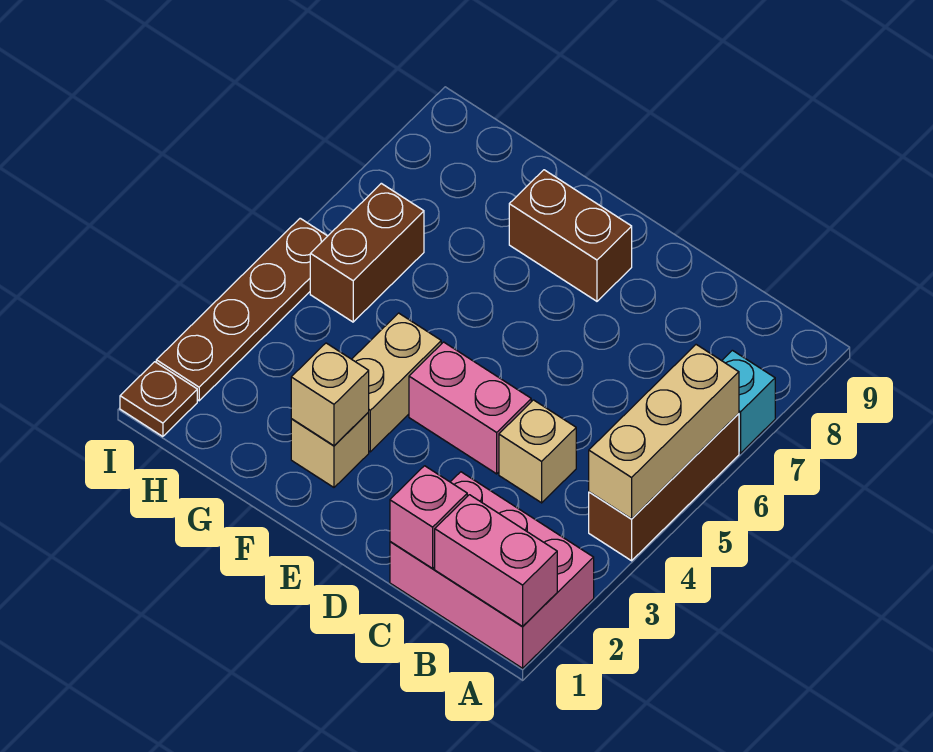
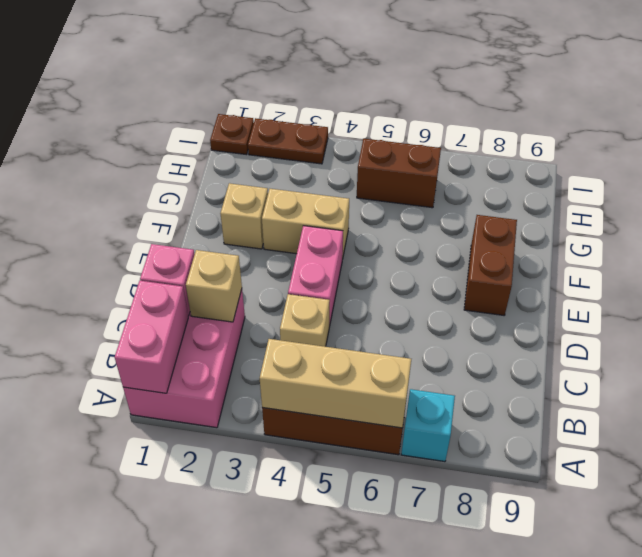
tan brick F2 level 2 -> tan brick C2 level 2
brown plate I2:I5 level 1 -> brown plate I2:I3 level 1

